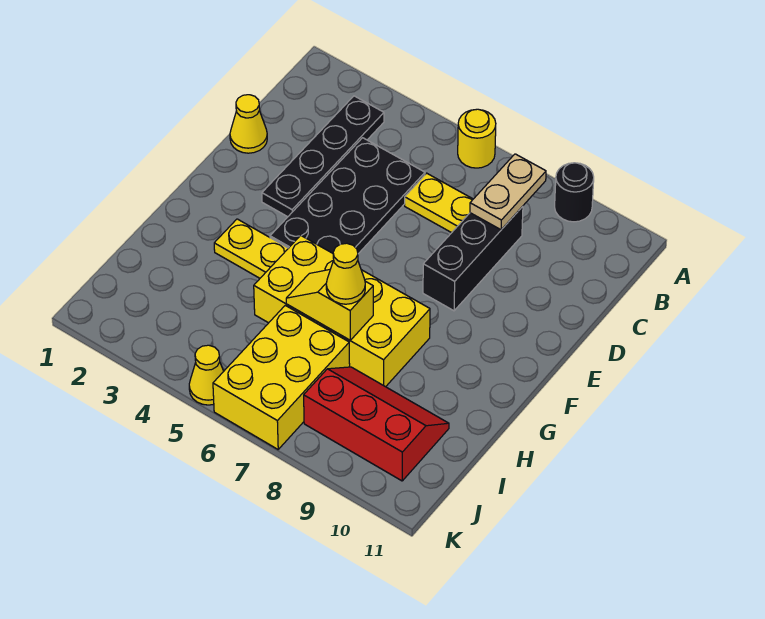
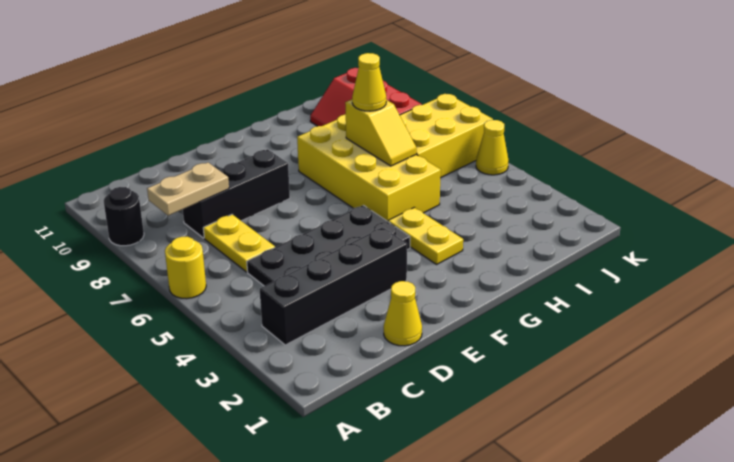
black plate B3:E3 level 1 -> black brick B3:E3 level 1

